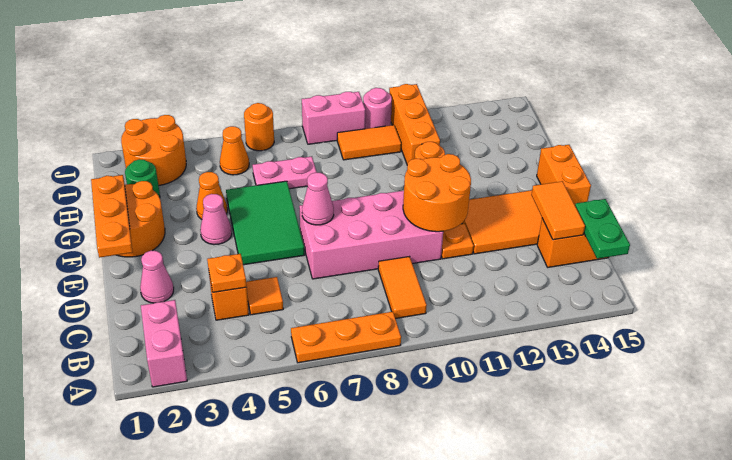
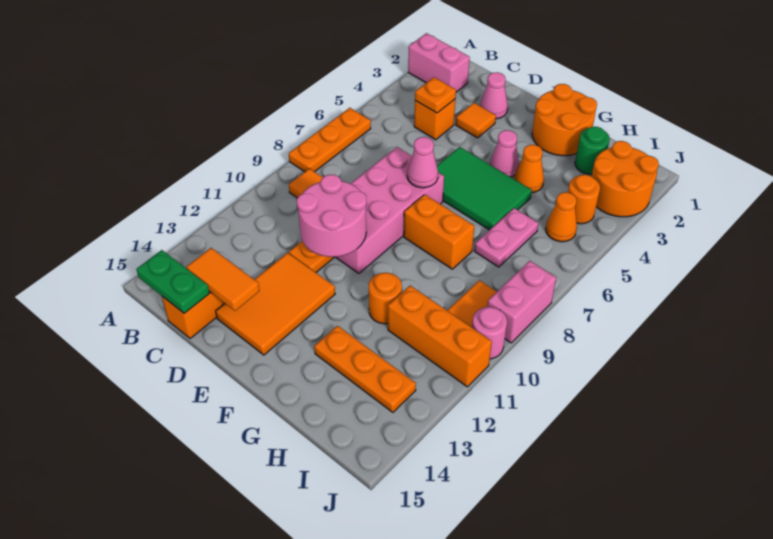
orange tile C5 level 1 -> orange tile D3 level 1
orange round brick D10:E11 level 2 -> pink round brick D10:E11 level 2
orange plate E1:G1 level 2 -> orange plate G13:I13 level 1
orange brick E15:F15 level 1 -> orange brick F8:G8 level 1
orange round brick J6 level 1 -> orange round brick I4 level 1

